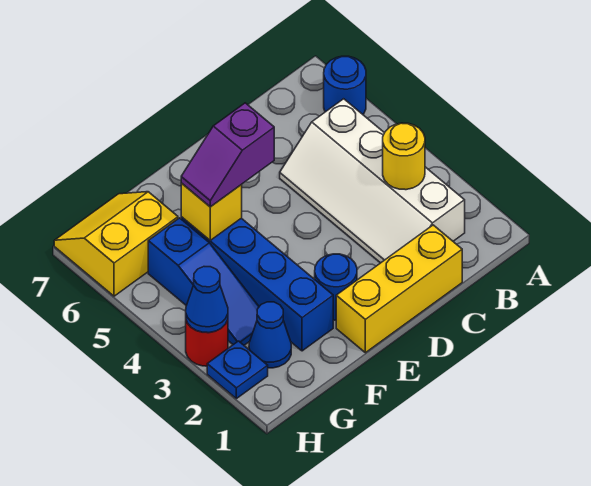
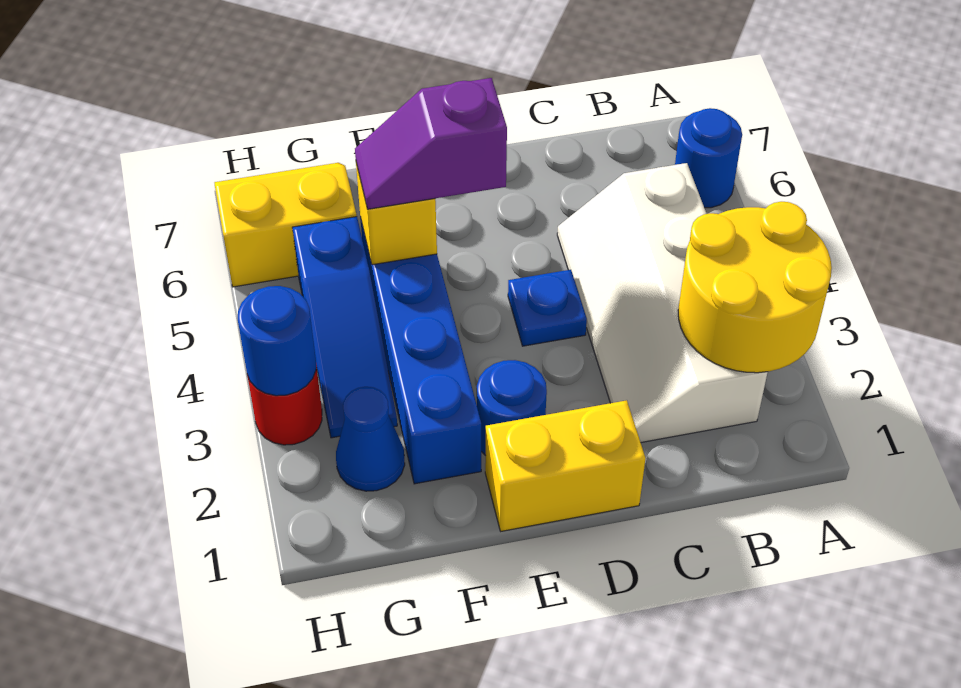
yellow round brick B3 level 2 -> yellow round brick A2:B3 level 2
yellow brick C1:E1 level 1 -> yellow brick D1:E1 level 1
blue plate H2 level 1 -> blue plate D4 level 1
blue cone H3 level 2 -> blue round brick H3 level 2

